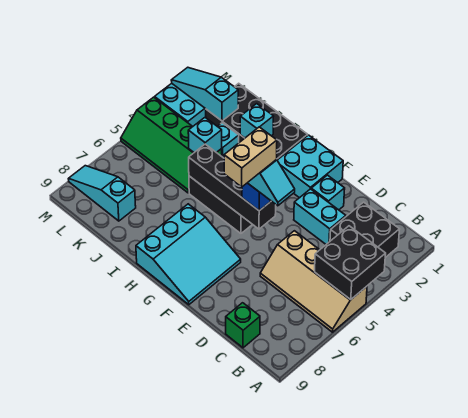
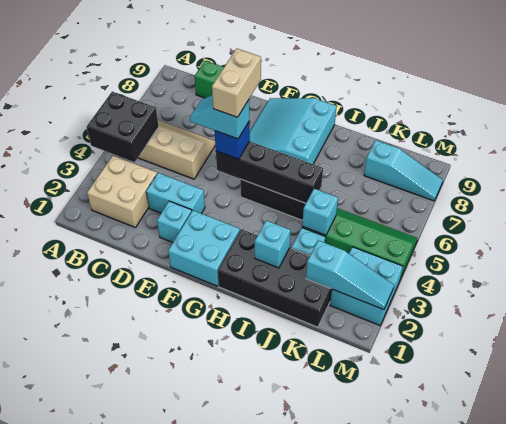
black brick B2:C3 level 1 -> tan brick B2:C3 level 1

